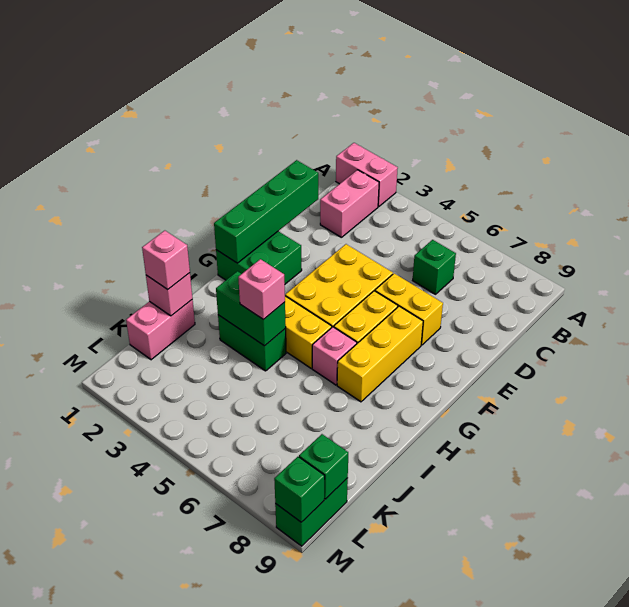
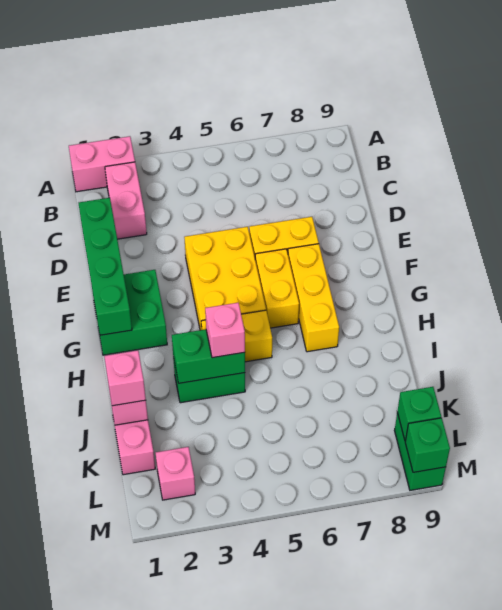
green brick C6 level 1 -> none
pink brick H6 level 1 -> pink brick L2 level 1

